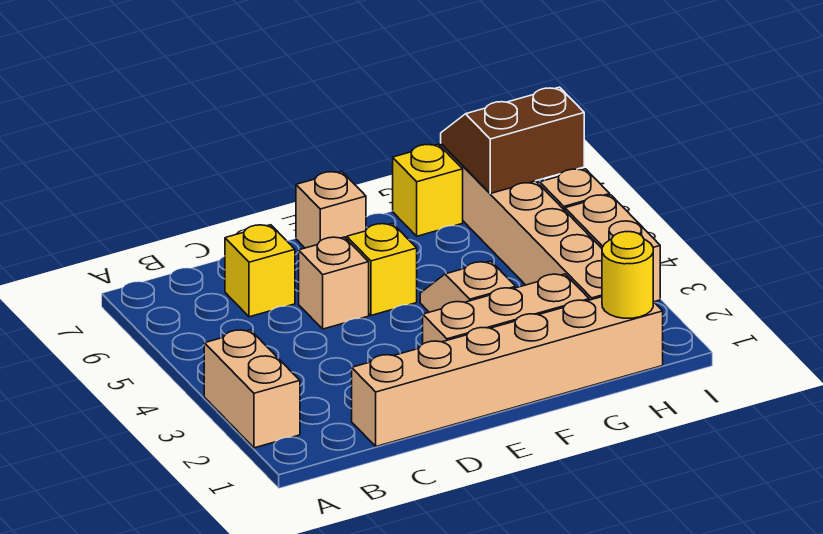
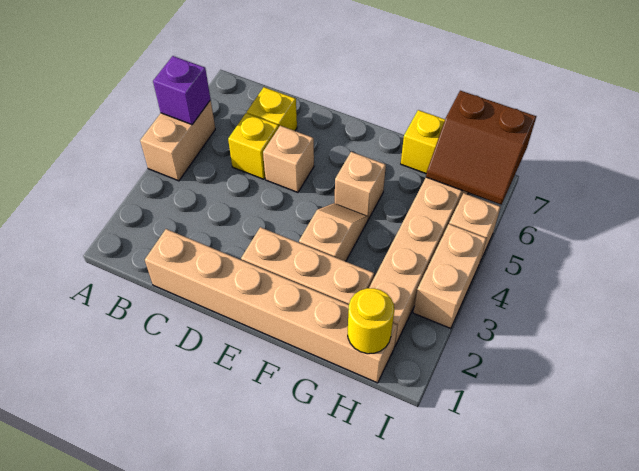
tan brick A2:A3 level 1 -> tan brick A4:A5 level 1
none -> purple brick A5 level 2
yellow brick E5 level 1 -> yellow brick C5 level 1
tan brick E7 level 1 -> tan brick F5 level 1
brown slope H6:I7 level 2 top 6 -> brown slope H6:I7 level 2 top 7

